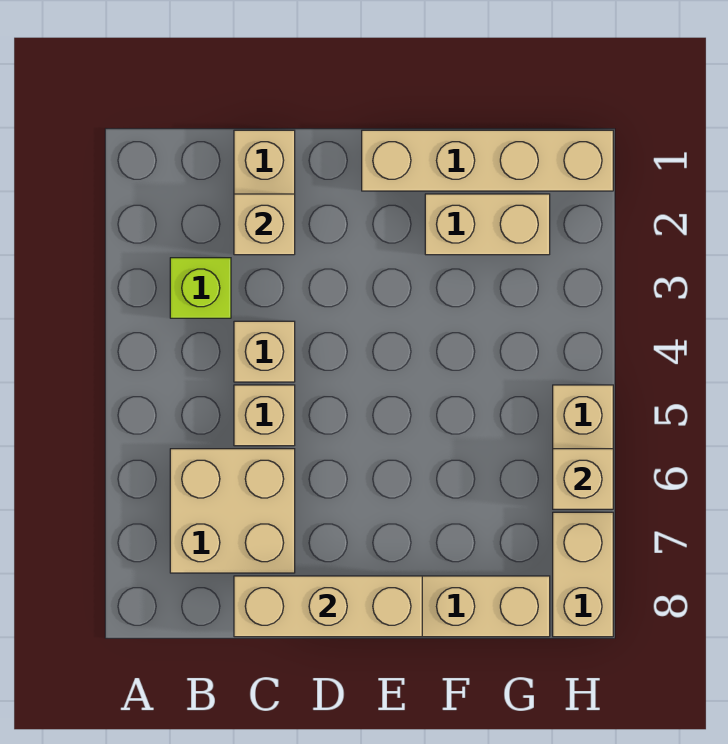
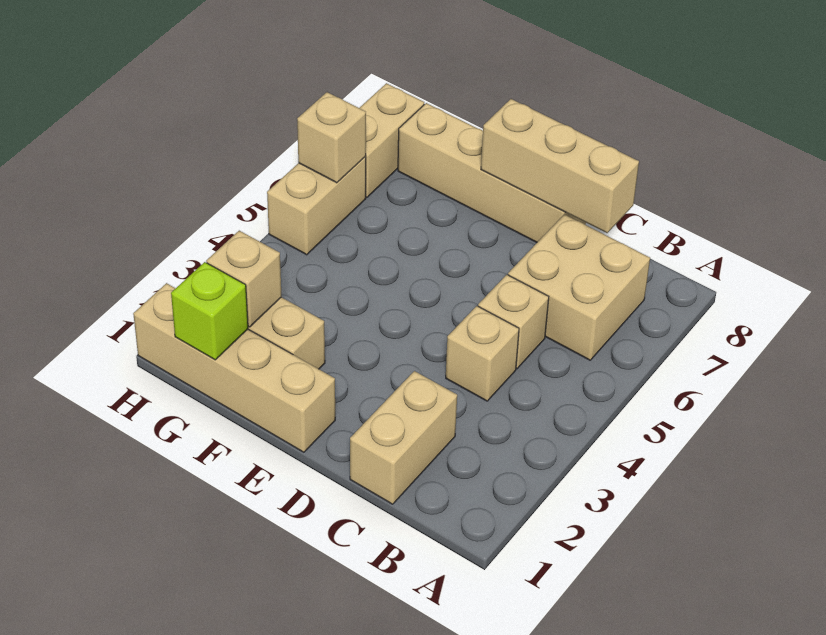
lime brick B3 level 1 -> lime brick G1 level 2
tan brick C2 level 2 -> tan brick G2 level 2

